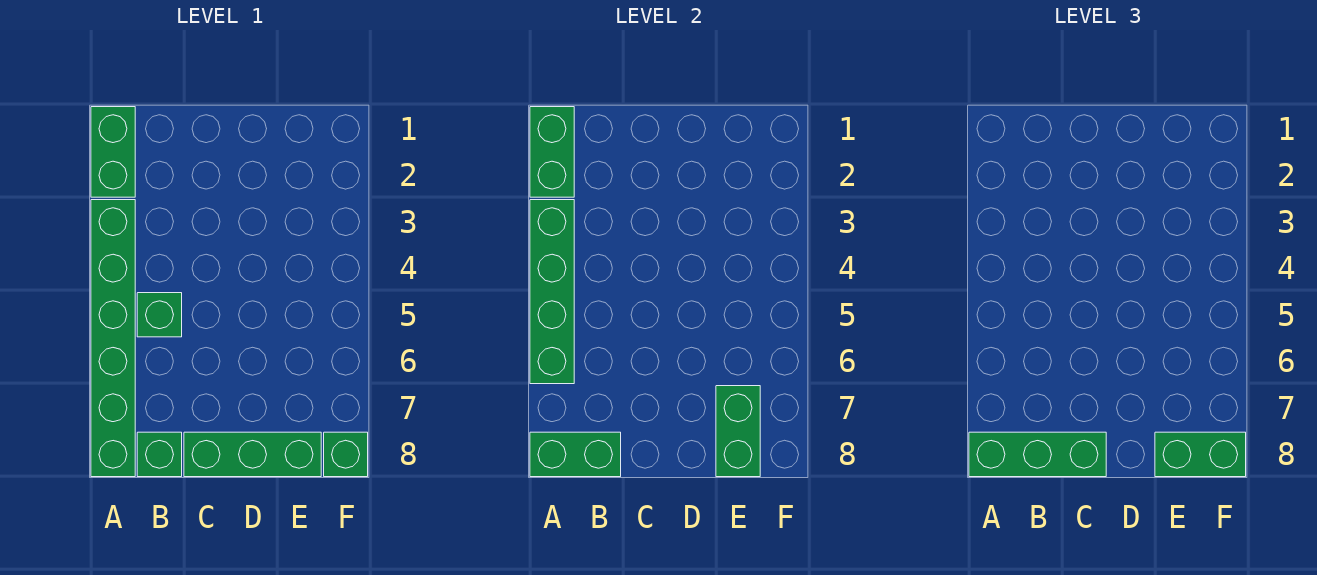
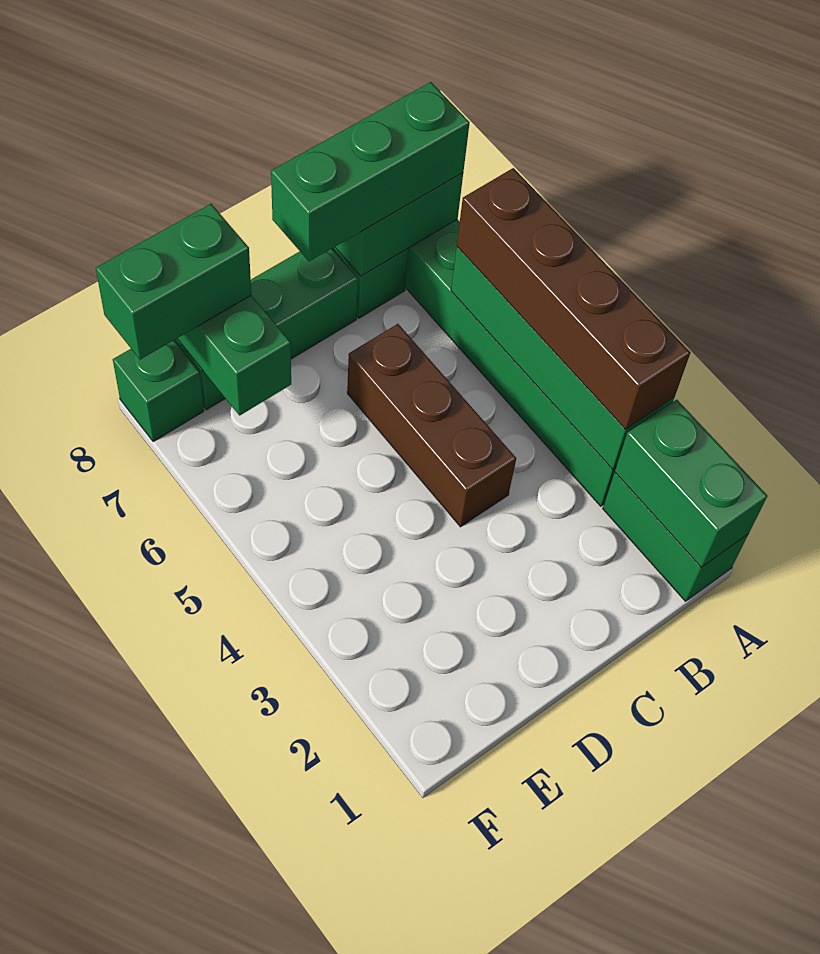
none -> brown brick A3:A6 level 3
green brick B5 level 1 -> none
none -> brown brick C4:C6 level 1

